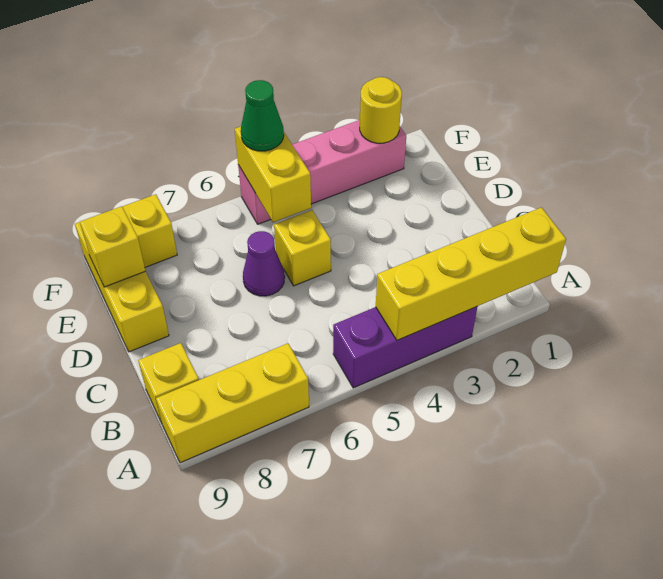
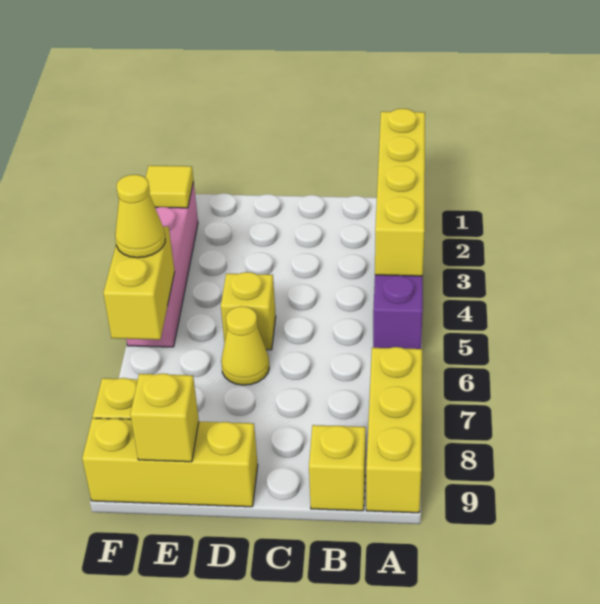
purple cone D6 level 1 -> yellow cone D6 level 1
yellow brick E5:F5 level 2 -> yellow brick F5:F6 level 2
yellow round brick F2 level 2 -> yellow tile F2 level 2
green cone F5 level 3 -> yellow cone F5 level 3

